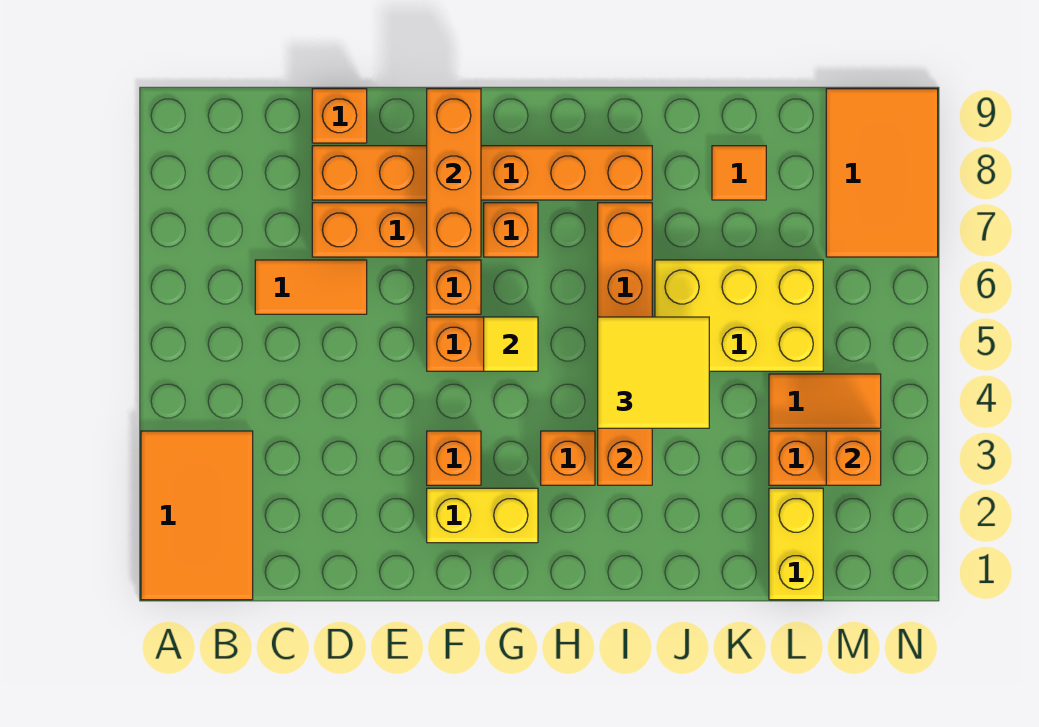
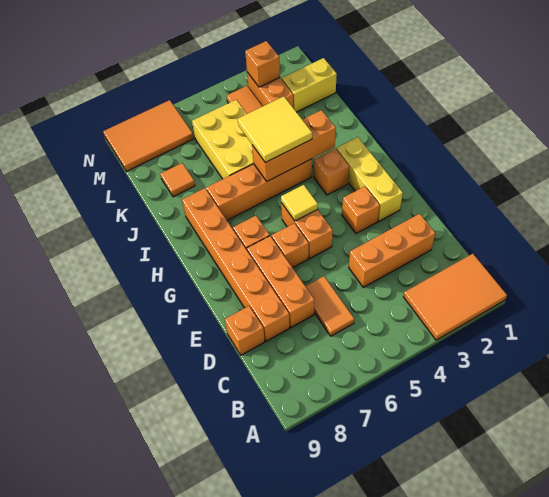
yellow brick F2:G2 level 1 -> yellow brick F2:H2 level 1
orange brick F7:F9 level 2 -> orange brick D2:D4 level 1

